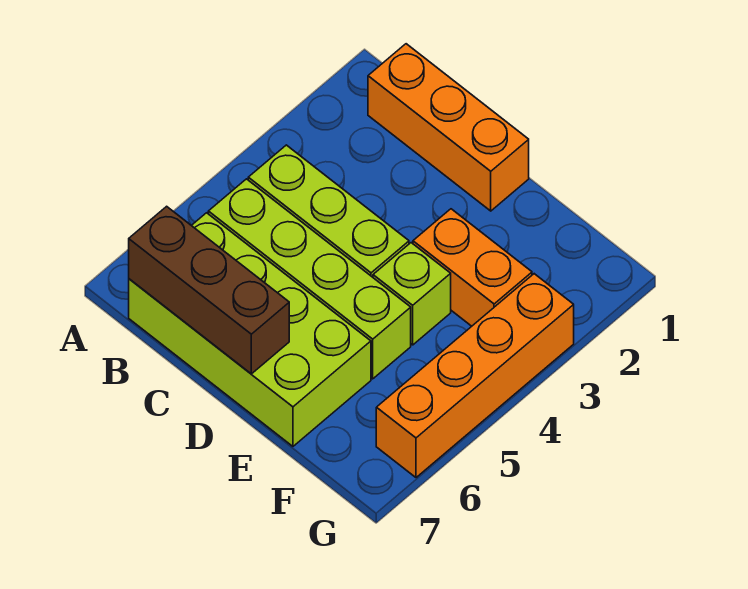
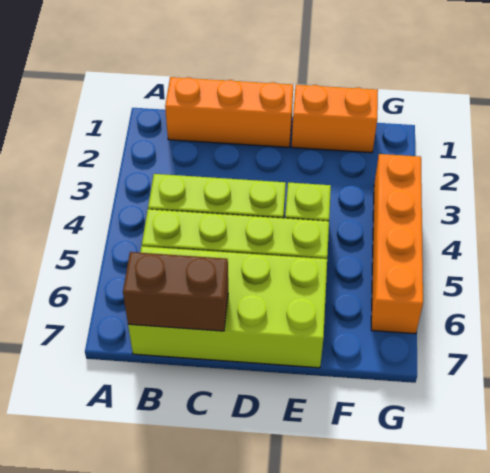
brown brick B7:D7 level 2 -> brown brick B7:C7 level 2
orange brick E3:F3 level 1 -> orange brick E1:F1 level 1

